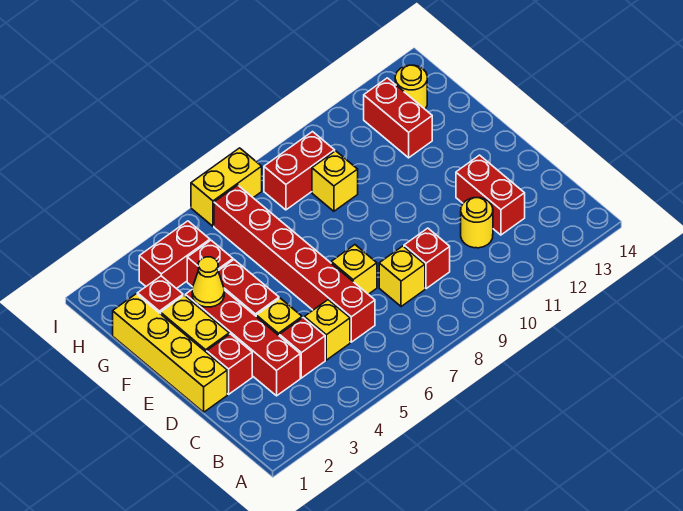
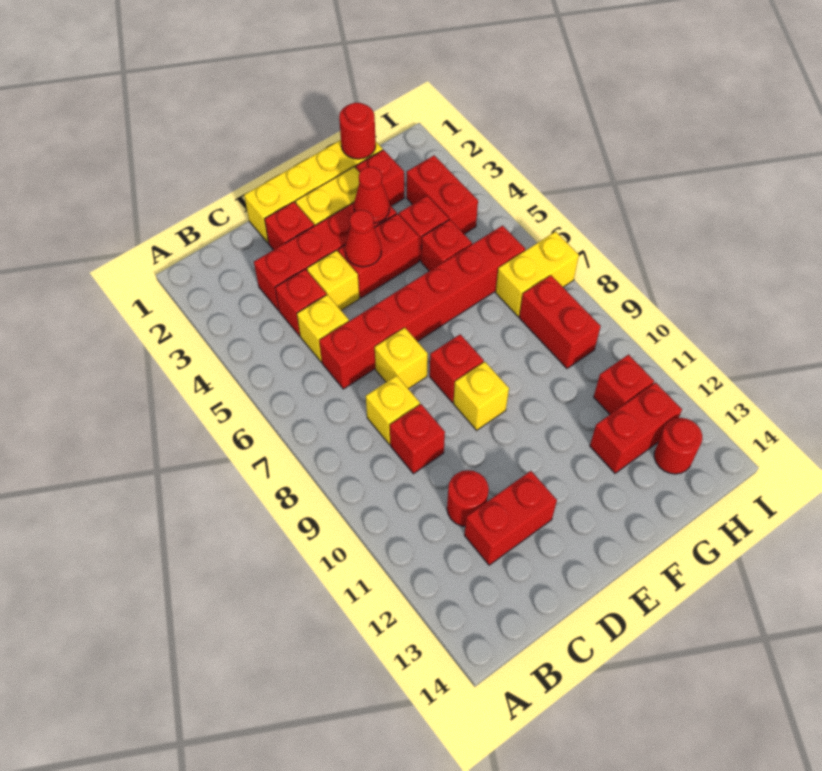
yellow round brick C11 level 1 -> red round brick C11 level 1
none -> red cone E4 level 2
none -> red brick E8 level 1
yellow cone F3 level 2 -> red cone F3 level 2
none -> red round brick G1 level 2
none -> red brick G5 level 1
yellow brick G9 level 1 -> yellow brick E9 level 1
none -> red brick H11 level 1
yellow round brick H13 level 1 -> red round brick H13 level 1
yellow brick I6:I7 level 1 -> yellow brick H7:I7 level 1

